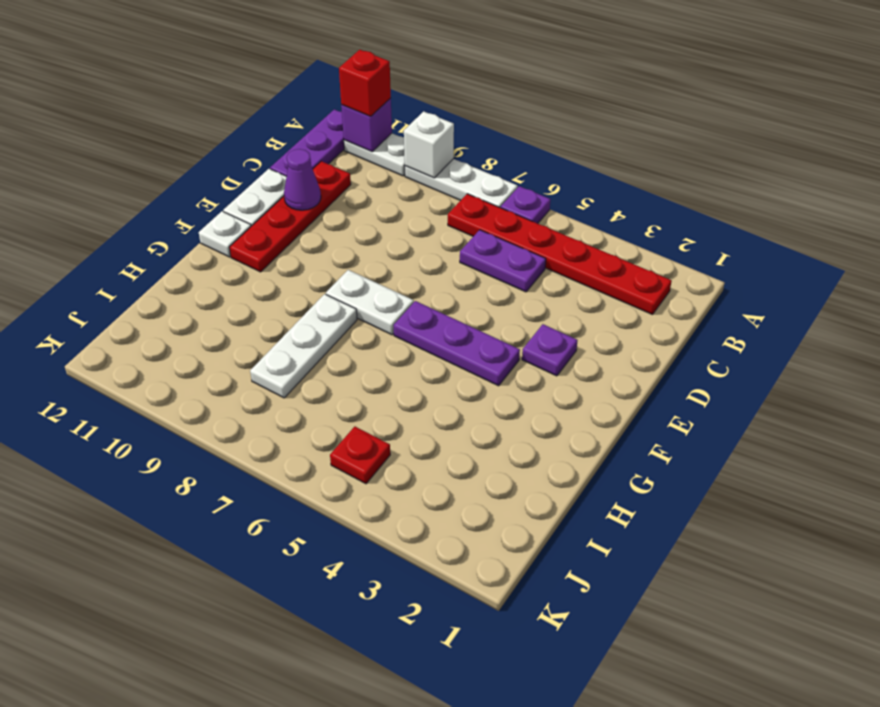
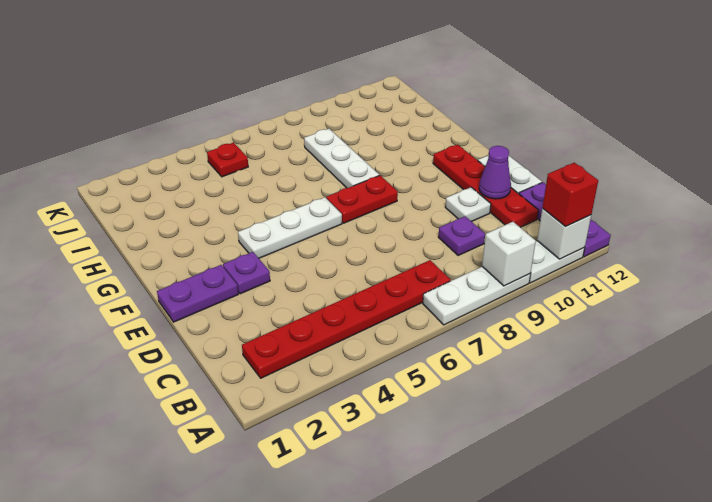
purple plate A6 level 1 -> purple plate C9 level 1
purple brick A11 level 2 -> white brick A11 level 2
purple plate C5:C6 level 1 -> purple plate E1:E2 level 1
purple plate F4:F6 level 1 -> white plate F4:F6 level 1
white plate F7:F8 level 1 -> red plate F7:F8 level 1
white plate F12 level 1 -> white plate D10 level 1

